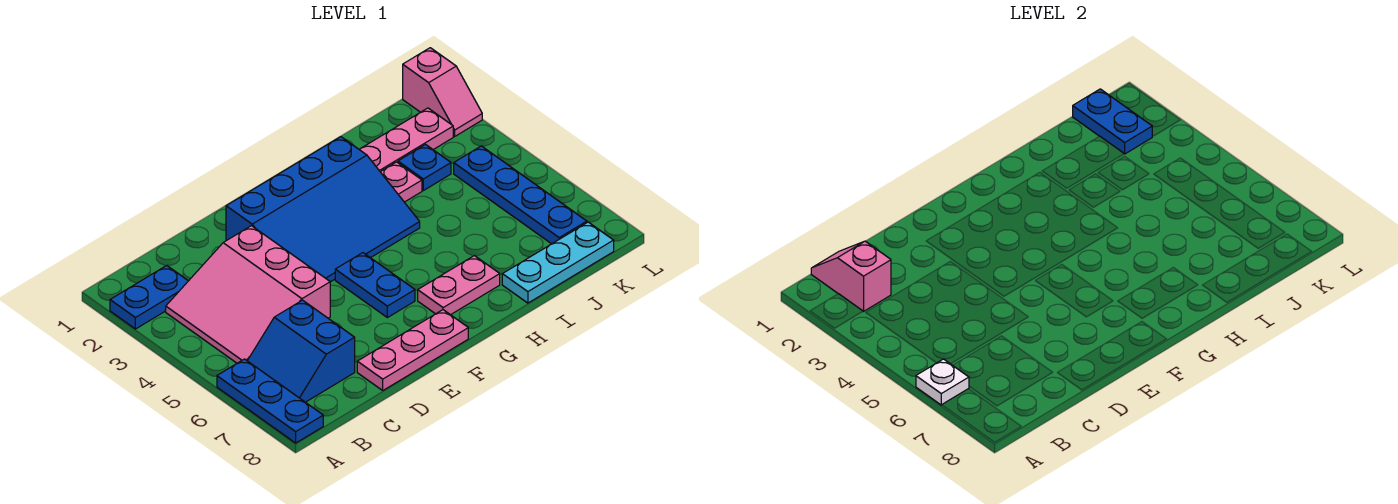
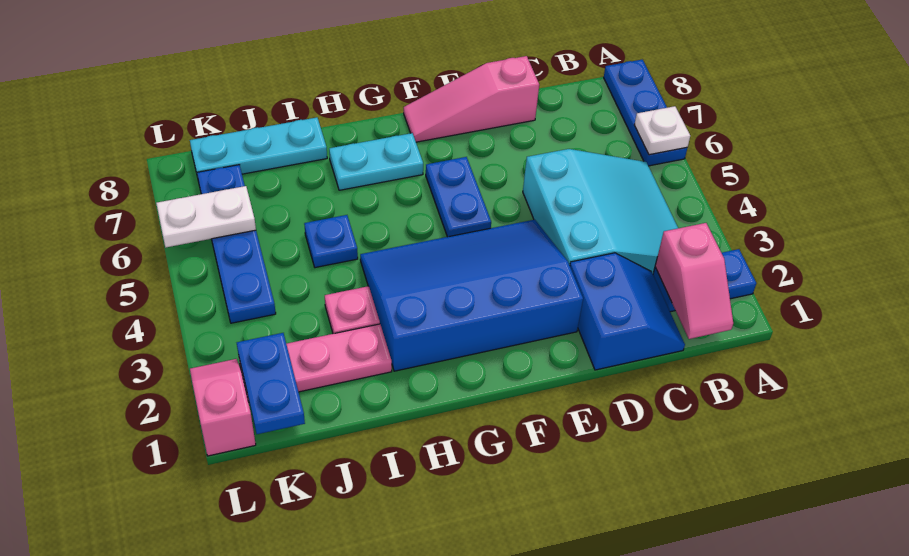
pink slope B3:D5 level 1 top D -> cyan slope B3:D5 level 1 top D
blue slope B6:C7 level 1 top C -> blue slope C1:D2 level 1 top D
pink plate D8:F8 level 1 -> pink slope D8:F8 level 1 top D
pink plate G7:H7 level 1 -> cyan plate G7:H7 level 1
blue plate J3 level 1 -> blue plate I5 level 1
none -> white plate K6:L6 level 2

